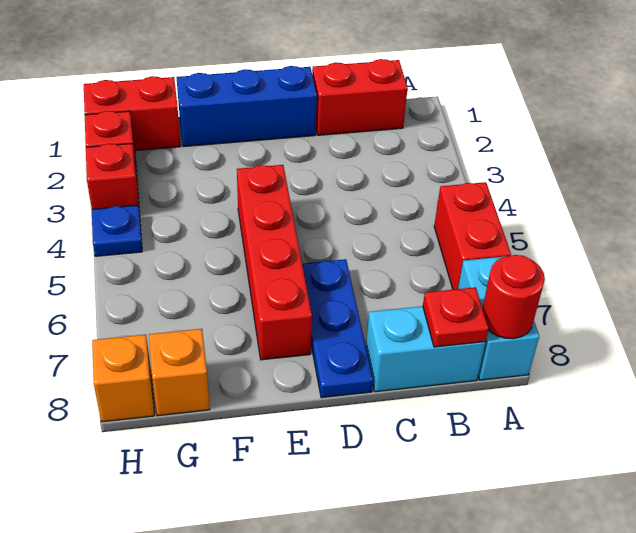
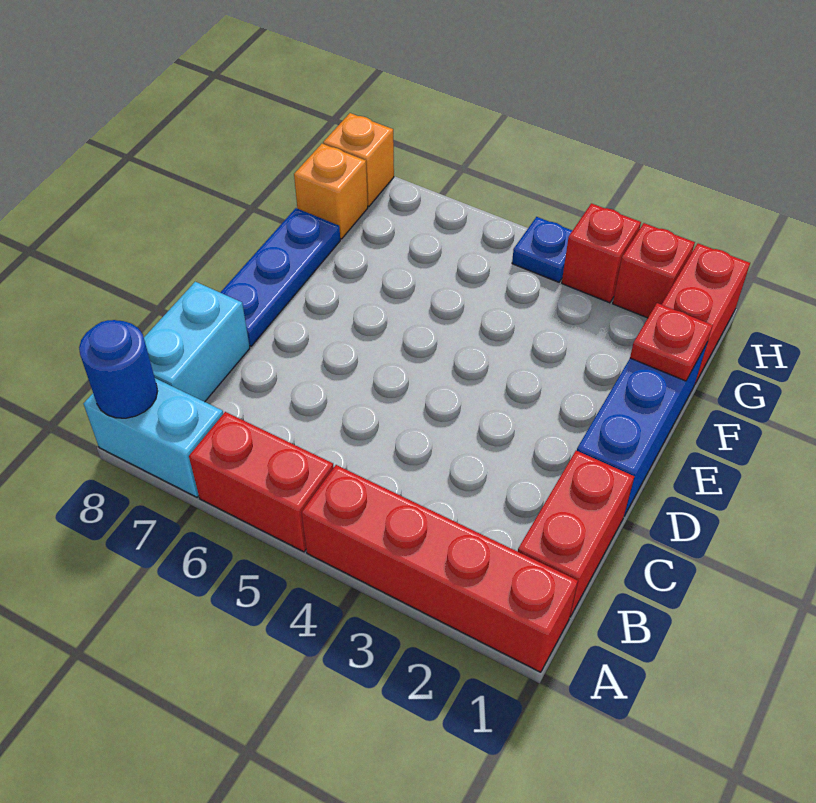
red round brick A8 level 2 -> blue round brick A8 level 2
red plate B8 level 2 -> red plate F1 level 2
blue plate D6:D8 level 1 -> blue plate D8:F8 level 1
red brick E4:E7 level 1 -> red brick A1:A4 level 1

